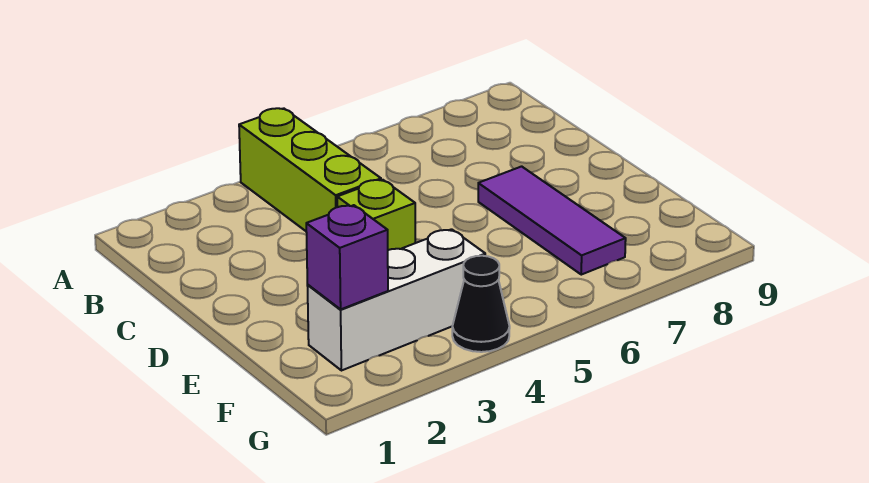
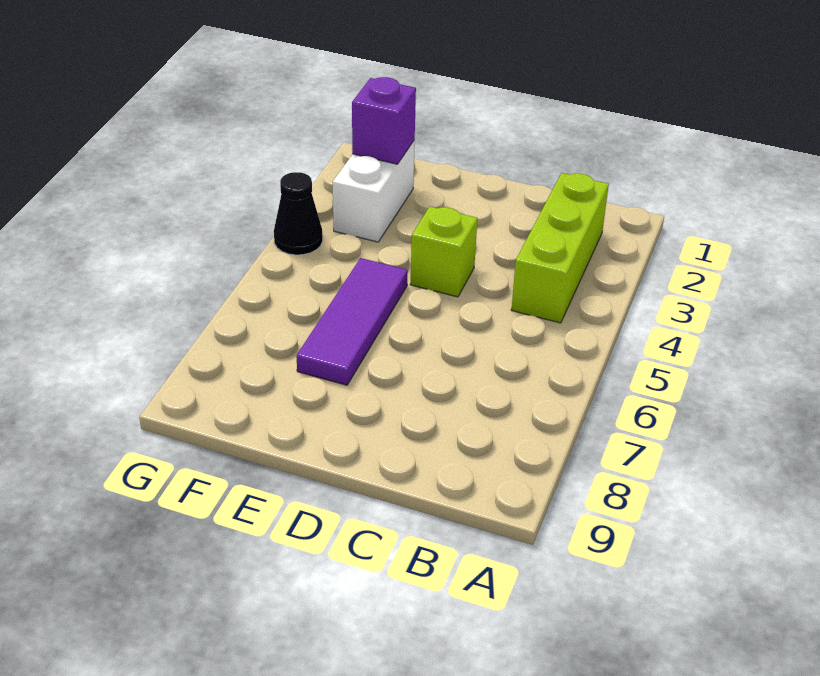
lime brick A4:C4 level 1 -> lime brick B2:B4 level 1
purple tile D7:F7 level 1 -> purple tile E5:E7 level 1
white brick F2:F4 level 1 -> white brick F2:F3 level 1

